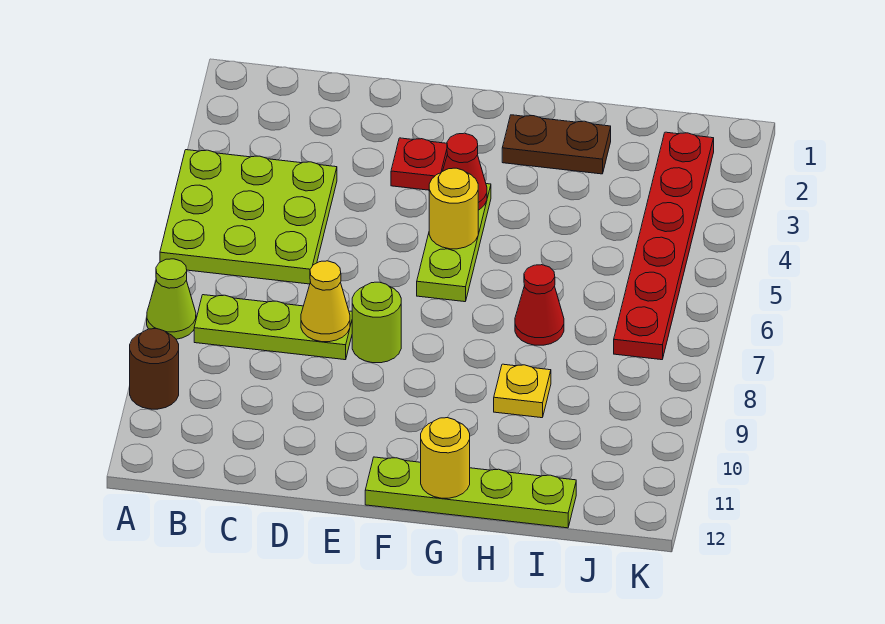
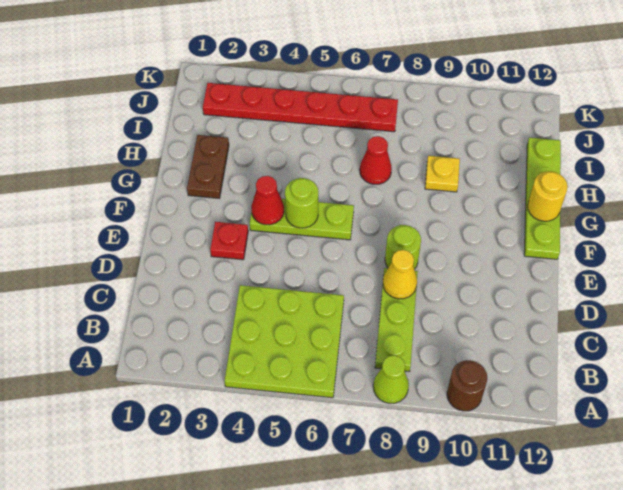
yellow round brick F5 level 2 -> lime round brick F5 level 2

